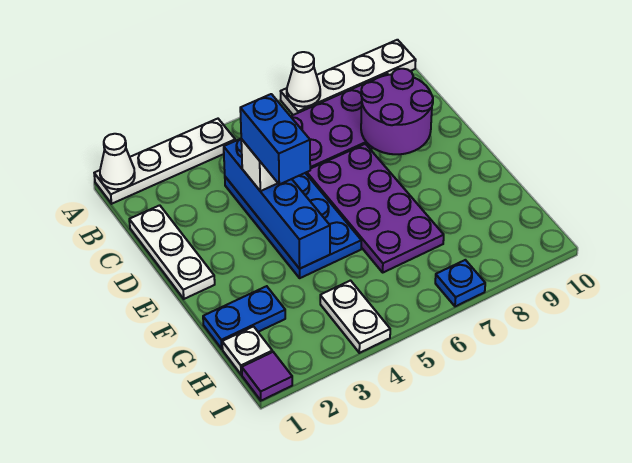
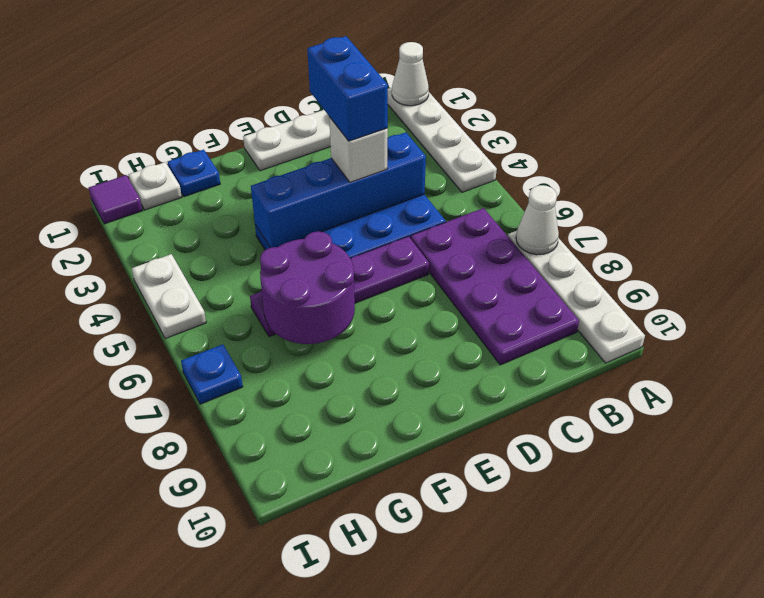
purple round brick C8:D9 level 2 -> purple round brick F6:G7 level 2
blue brick D4:E4 level 4 -> blue brick D3:D4 level 4
purple plate D6:G7 level 1 -> purple plate D6:G6 level 1
blue plate G1:G2 level 1 -> blue plate G1 level 1
white plate H4:I4 level 1 -> white plate I4:I5 level 1

